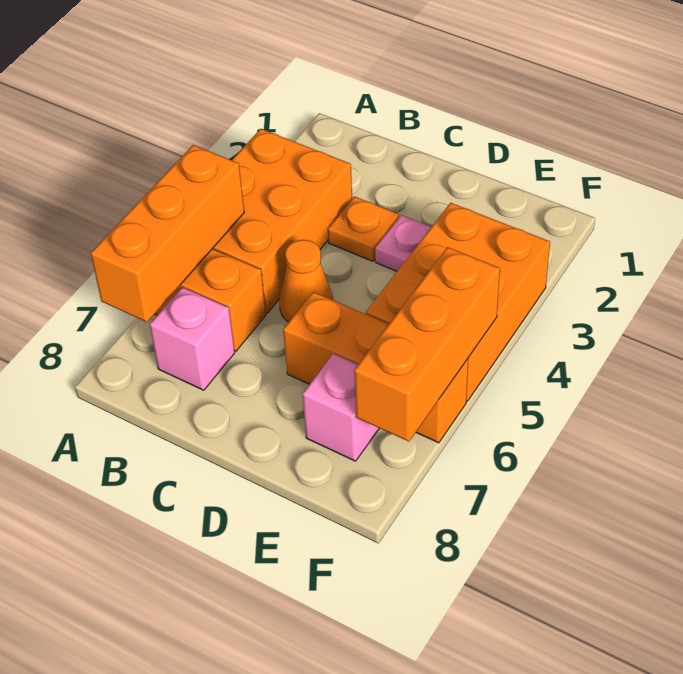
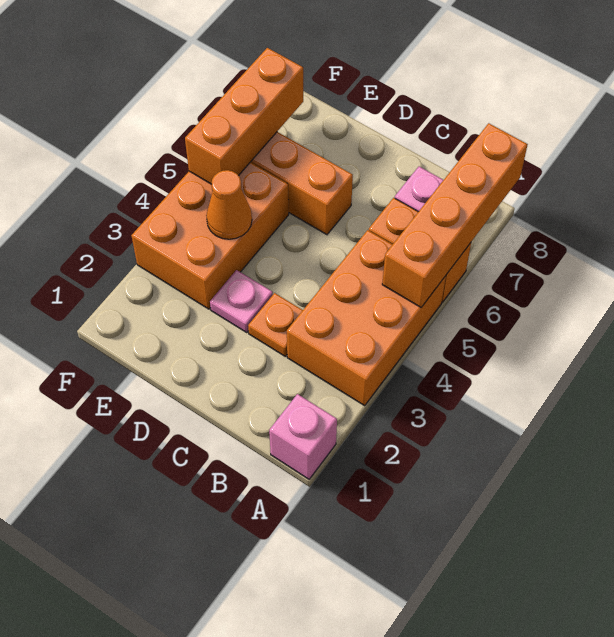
orange brick A5:A7 level 2 -> orange brick A5:A8 level 2
orange cone C5 level 1 -> orange cone E4 level 2
pink brick E7 level 1 -> pink brick A1 level 1

